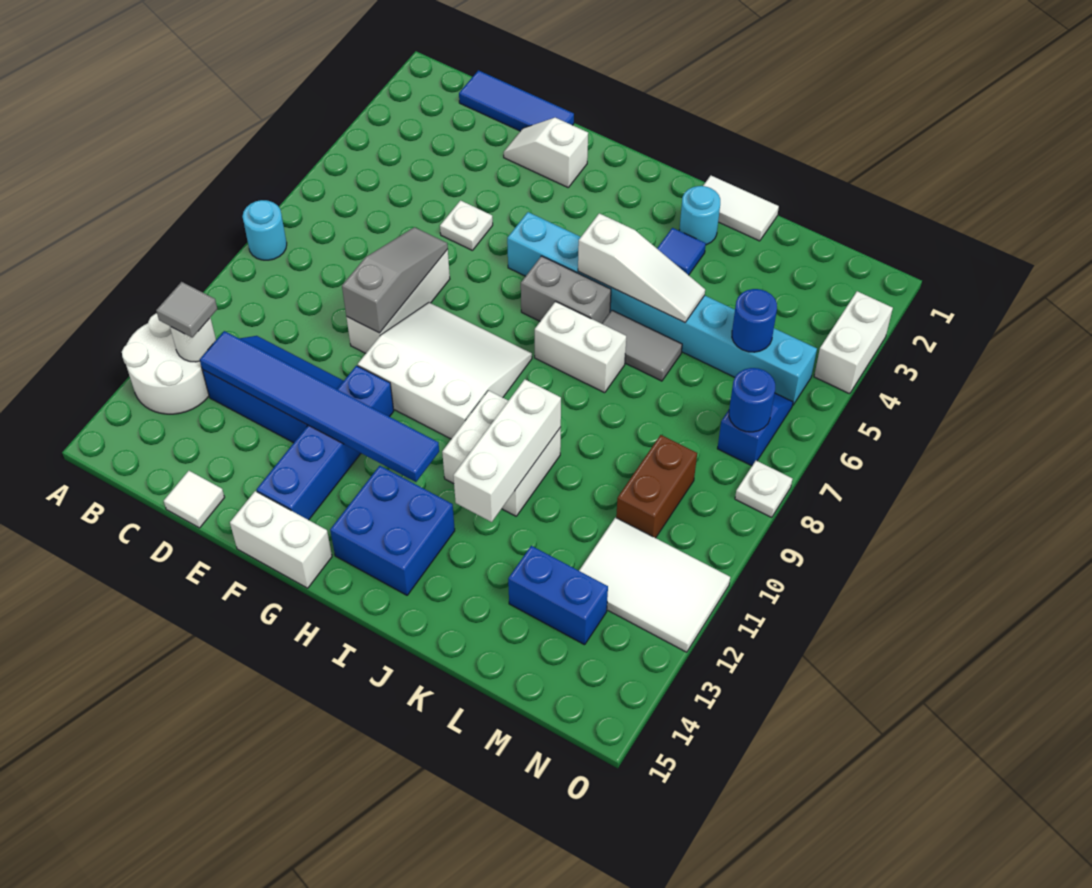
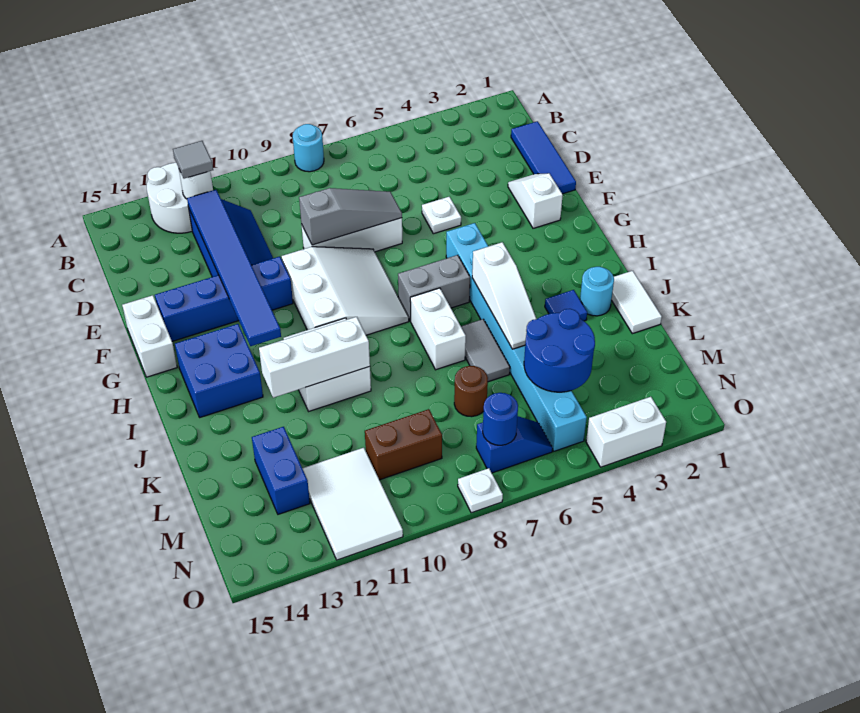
white tile D15 level 1 -> none
grey brick H6:I6 level 1 -> grey brick H6:H7 level 1
none -> brown round brick L7 level 1
blue round brick M5 level 2 -> blue round brick L4:M5 level 2

